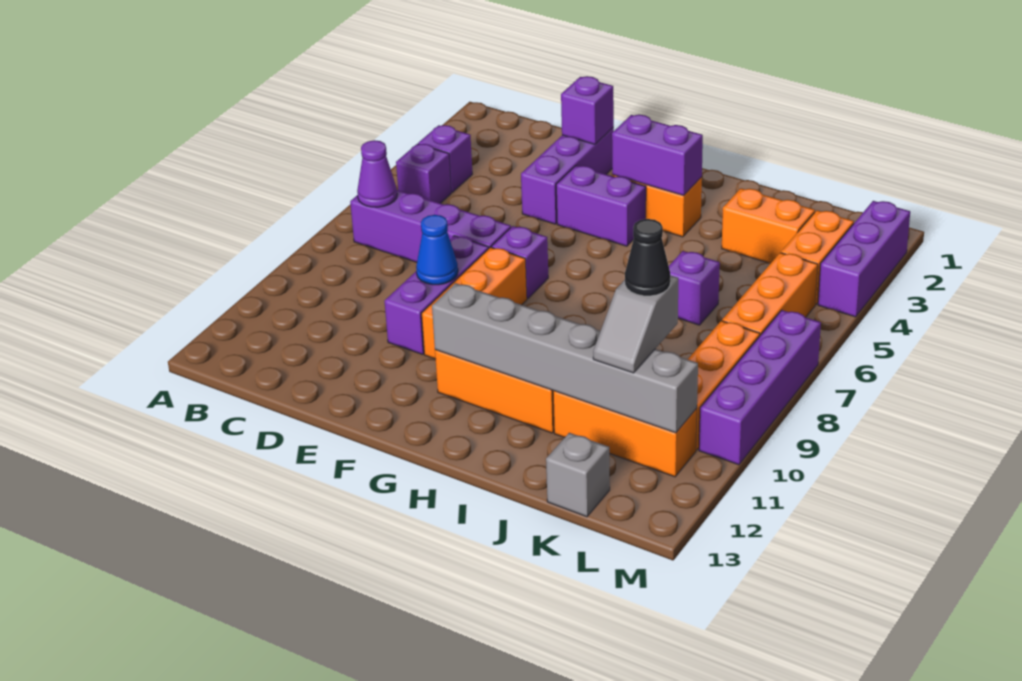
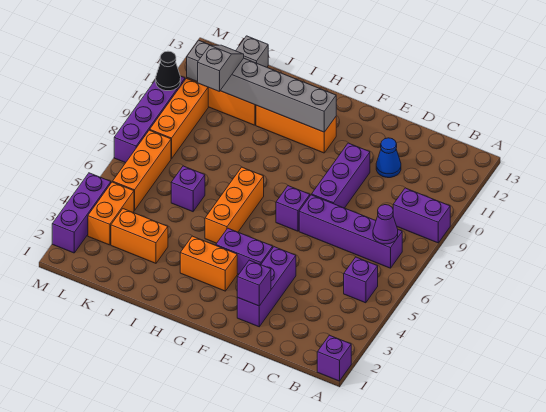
purple brick B4 level 1 -> purple brick A1 level 1
blue cone E9 level 2 -> blue cone D11 level 1
orange brick F8:F10 level 1 -> orange brick H5:H7 level 1
purple brick G3:H3 level 2 -> purple brick A9:B9 level 1
black cone K10 level 4 -> black cone M10 level 2

